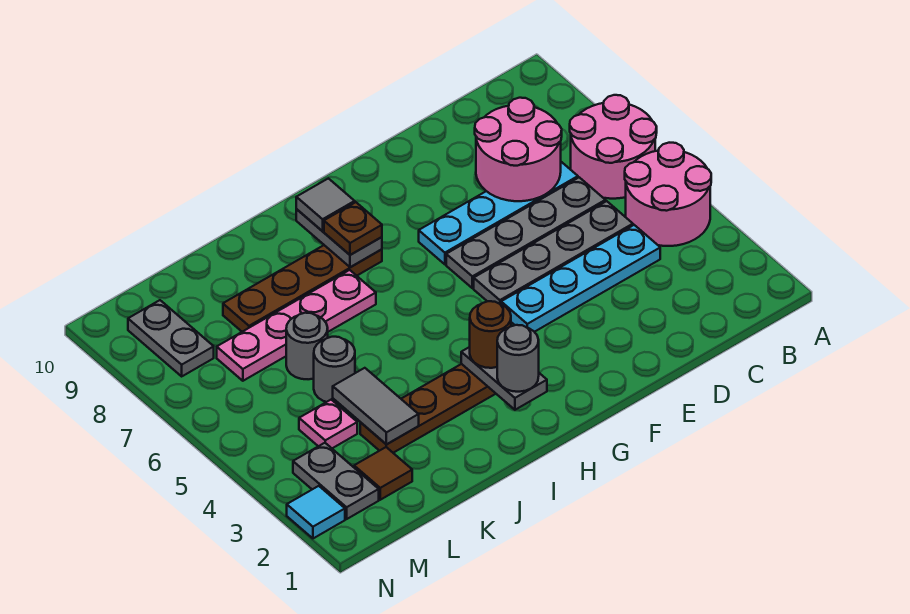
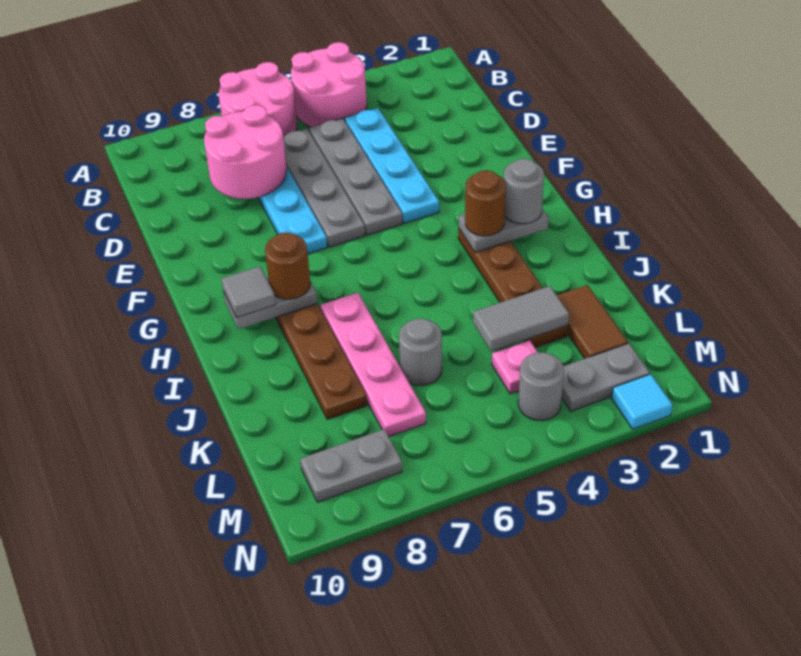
brown plate H8 level 3 -> brown round brick H8 level 3
grey round brick K5 level 1 -> grey round brick M4 level 1
brown tile L2 level 1 -> brown tile K2:L2 level 1

